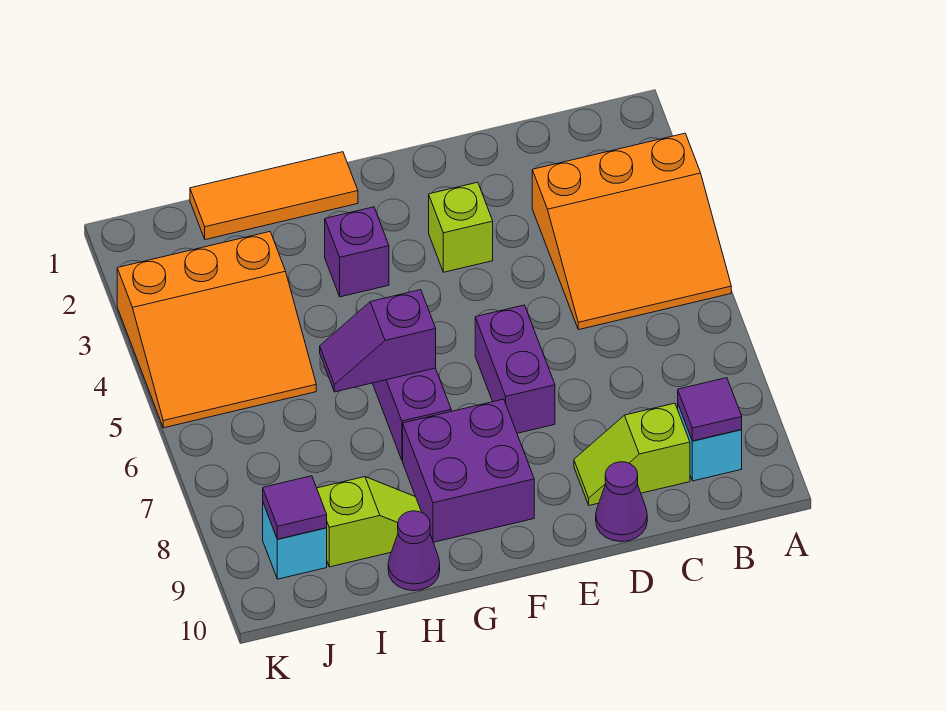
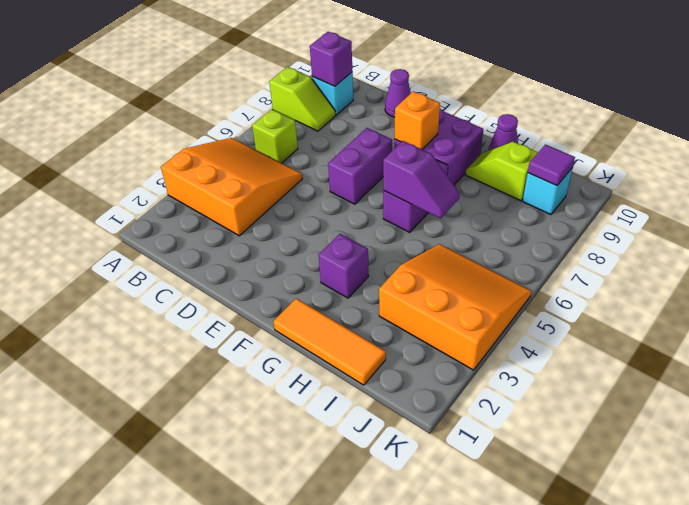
purple tile B9 level 2 -> purple brick B9 level 2
lime slope C9:D9 level 1 top C -> lime slope A8:B8 level 1 top A
lime brick E3 level 1 -> lime brick B6 level 1
none -> orange brick F8 level 2

